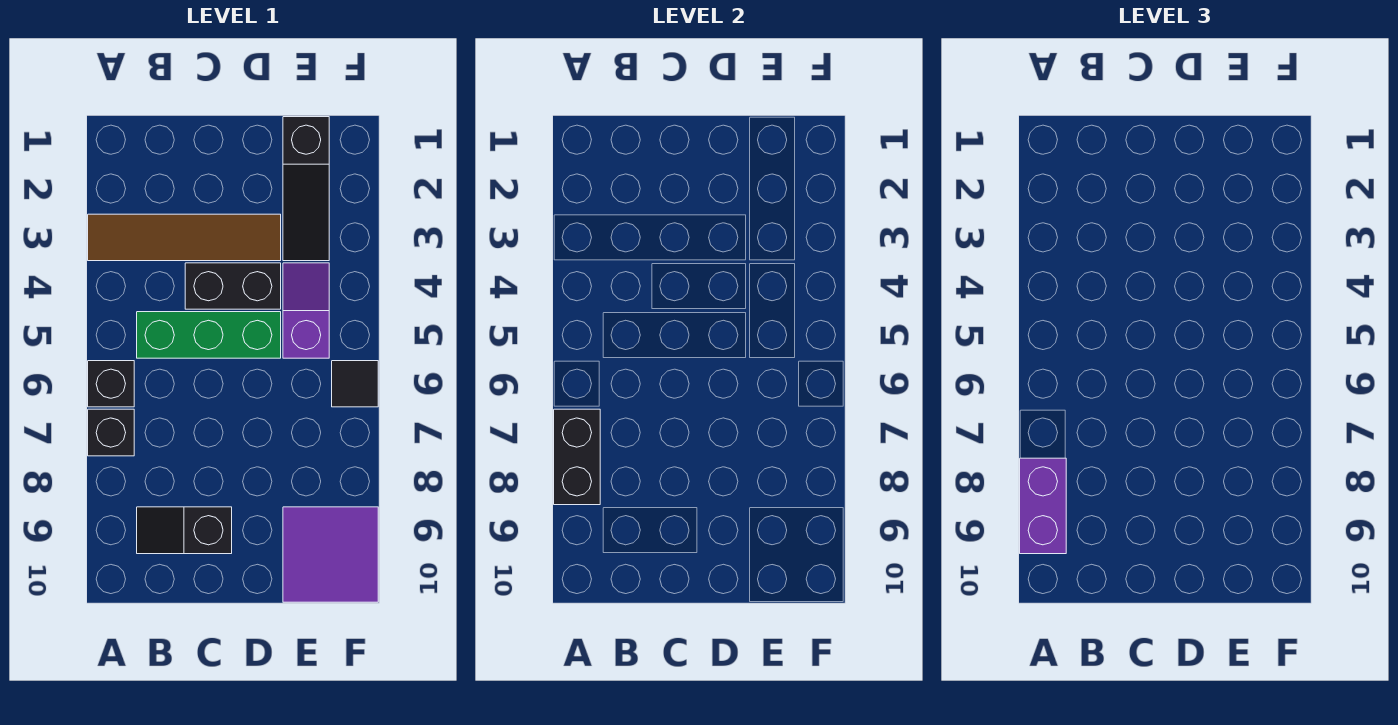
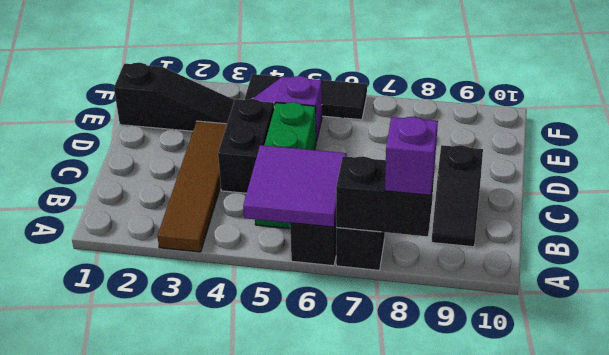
purple brick A8:A9 level 3 -> purple brick A8 level 3
purple tile E9:F10 level 1 -> purple tile A5:B6 level 2
black tile F6 level 1 -> black tile F4:F6 level 1

